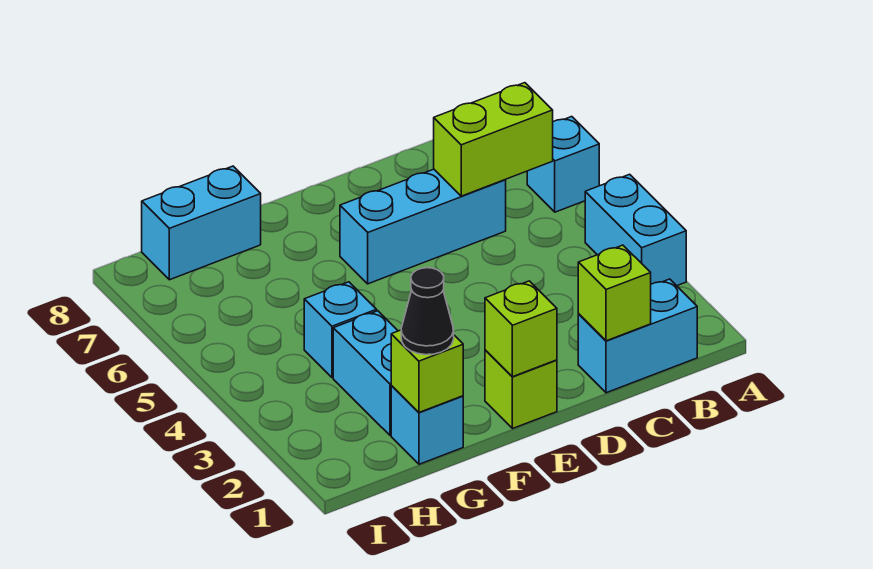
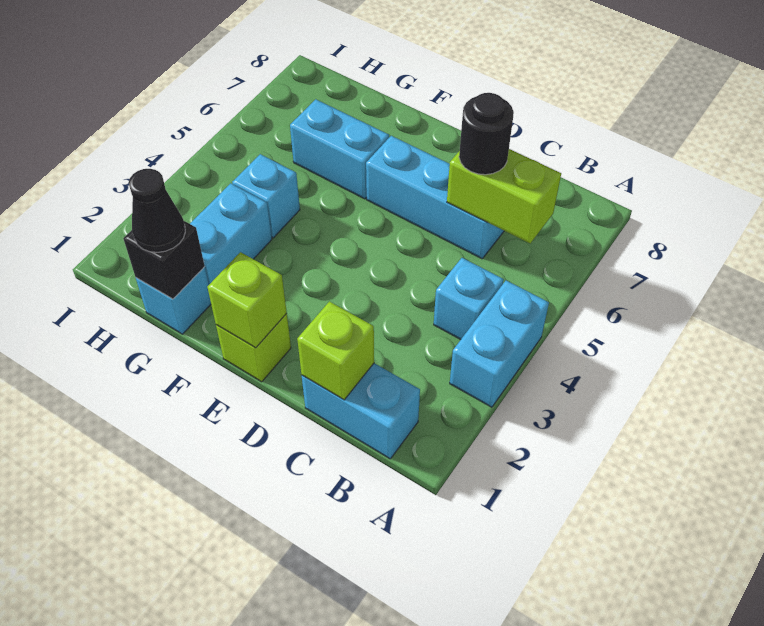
cyan brick A6 level 1 -> cyan brick B4 level 1
none -> black round brick C6 level 3
lime brick G1 level 2 -> black brick G1 level 2
cyan brick G8:H8 level 1 -> cyan brick F6:G6 level 1

